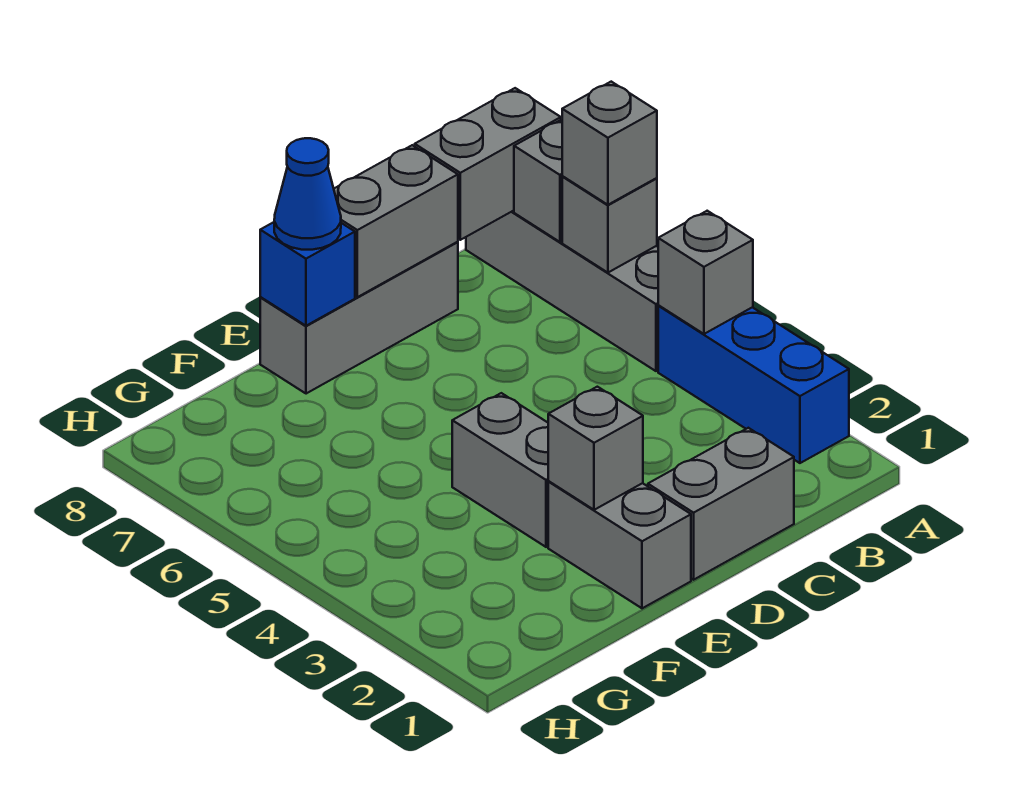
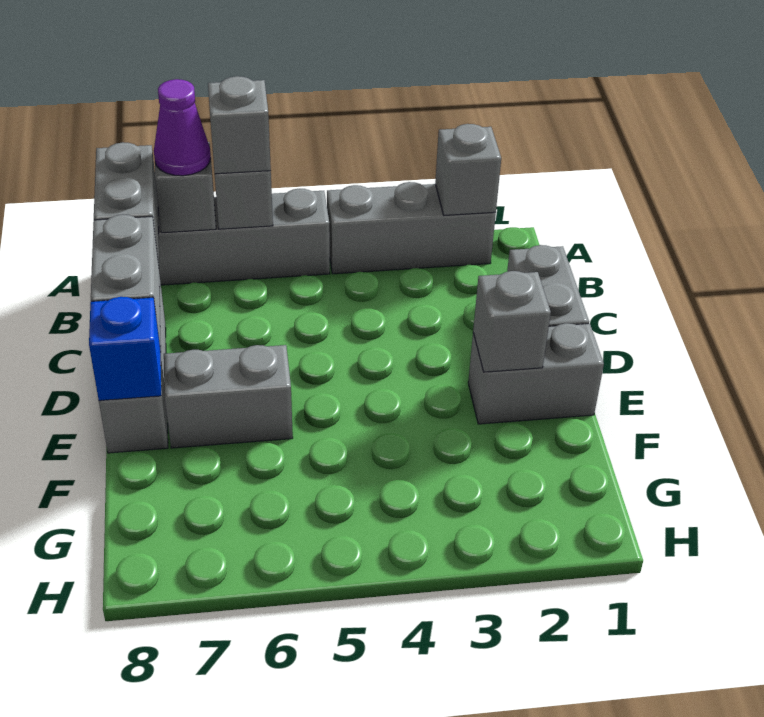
blue brick A2:A4 level 1 -> grey brick A2:A4 level 1
grey brick A4 level 2 -> grey brick A2 level 2
none -> purple cone A7 level 3
grey brick E3:E4 level 1 -> grey brick E6:E7 level 1
blue cone E8 level 3 -> none

